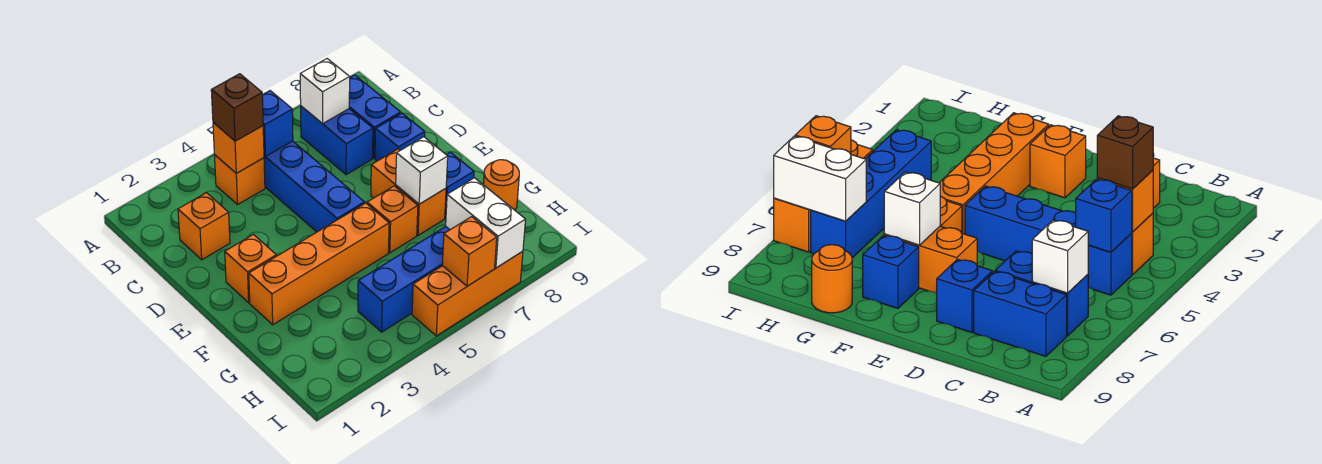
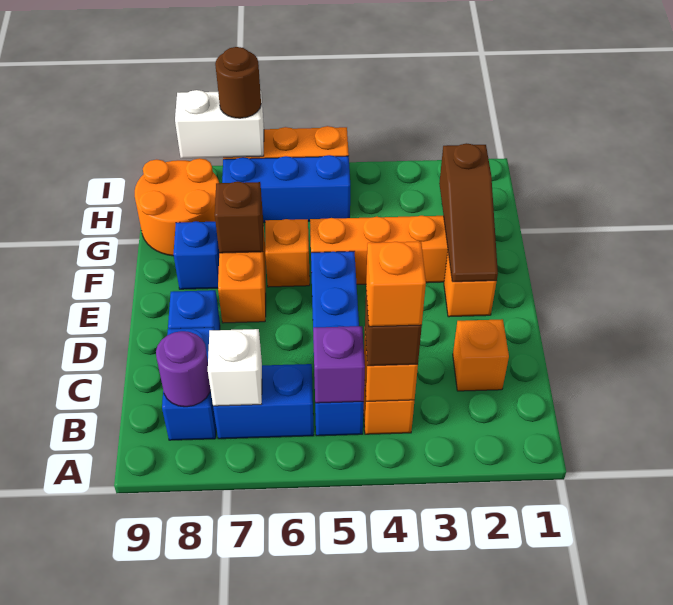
blue brick B5 level 2 -> purple brick B5 level 2
blue brick B7:C7 level 1 -> blue brick B6:B7 level 1
none -> purple round brick B8 level 2
none -> brown slope E2:G2 level 2 top G
white brick F7 level 2 -> brown brick F7 level 2
orange round brick G9 level 1 -> orange round brick G8:H9 level 1
blue brick H4:H7 level 1 -> blue brick H5:H7 level 1
white brick H7:I7 level 2 -> white brick I7:I8 level 2
orange brick I6 level 2 -> orange brick B4 level 4
none -> brown round brick I7 level 3

